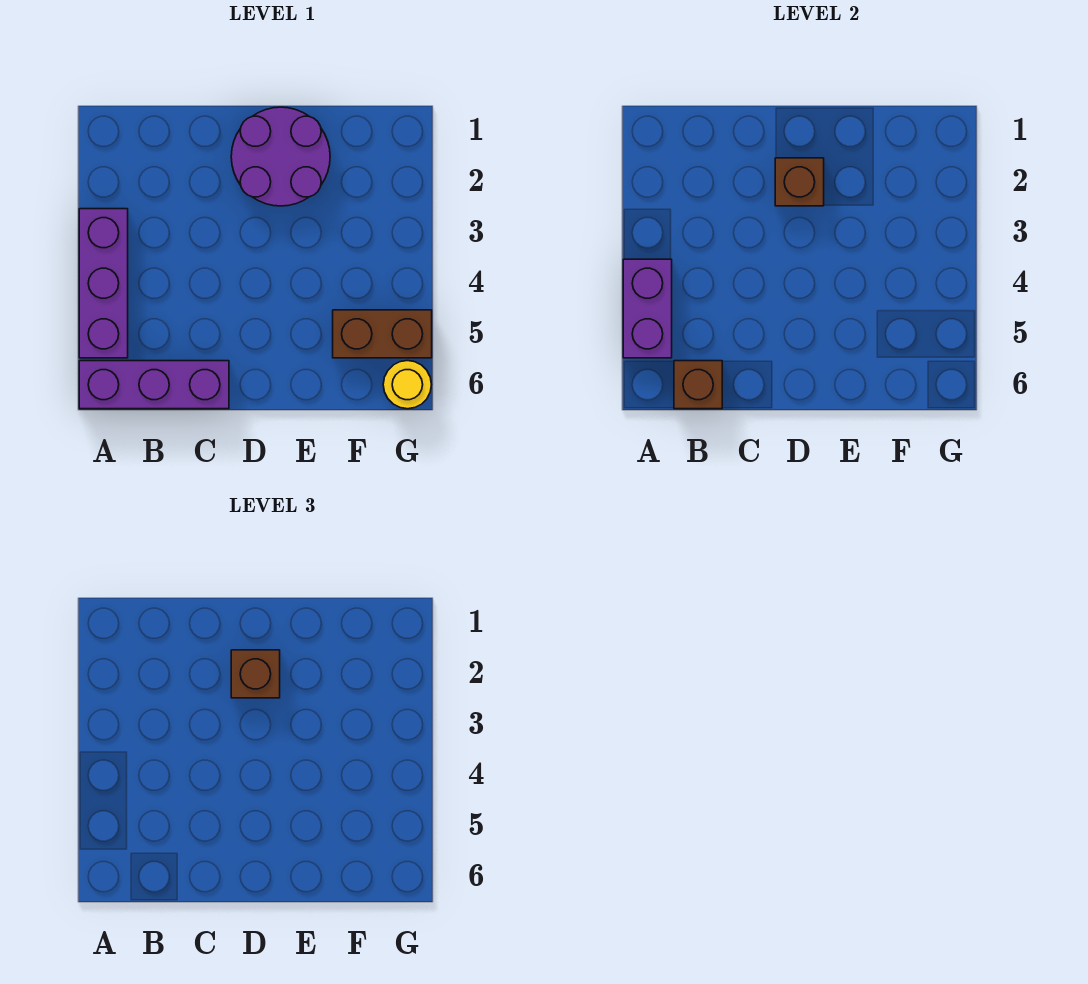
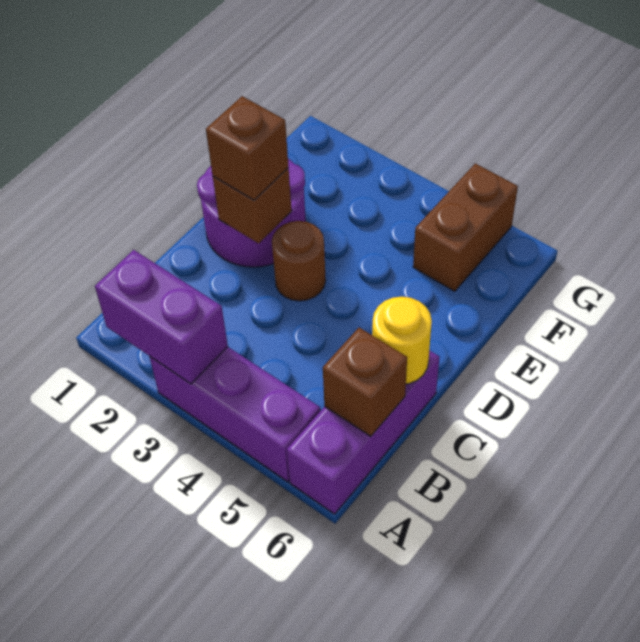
purple brick A4:A5 level 2 -> purple brick A2:A3 level 2
none -> brown round brick D3 level 1
yellow round brick G6 level 1 -> yellow round brick C6 level 2

